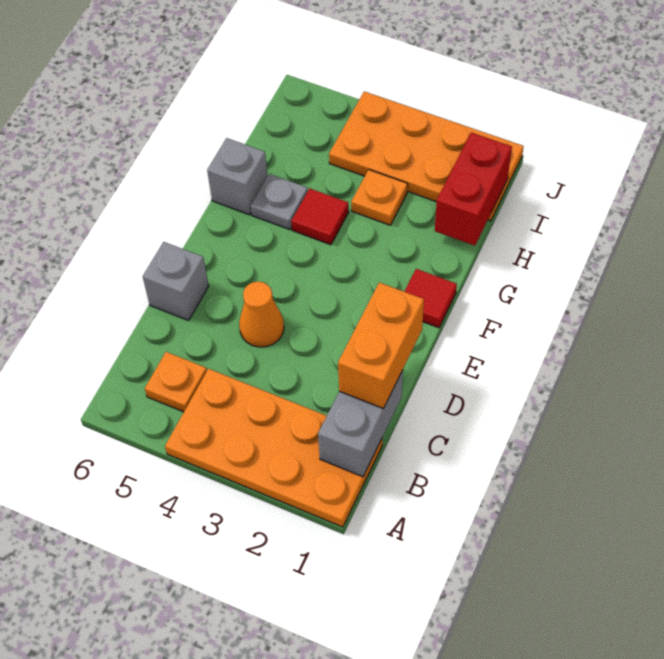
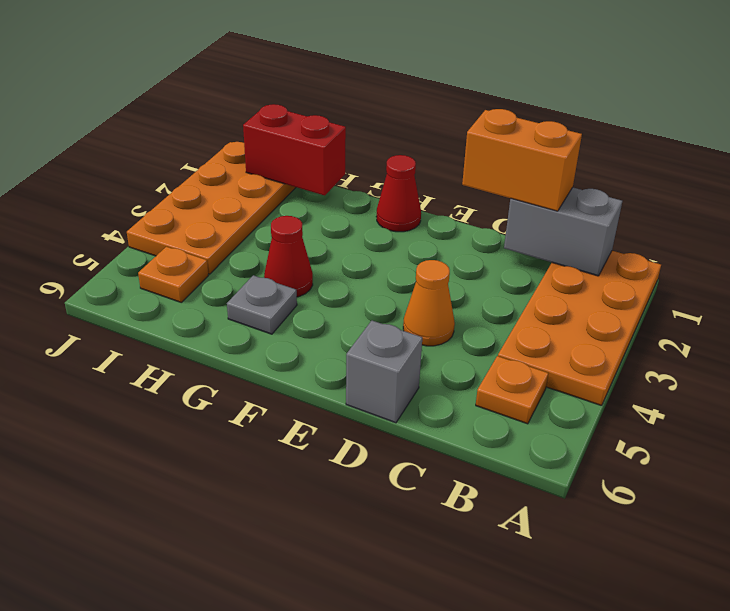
red tile F1 level 1 -> red cone F1 level 1
red tile G4 level 1 -> red cone G4 level 1
grey brick G6 level 1 -> none
orange plate H3 level 1 -> orange plate I5 level 1

